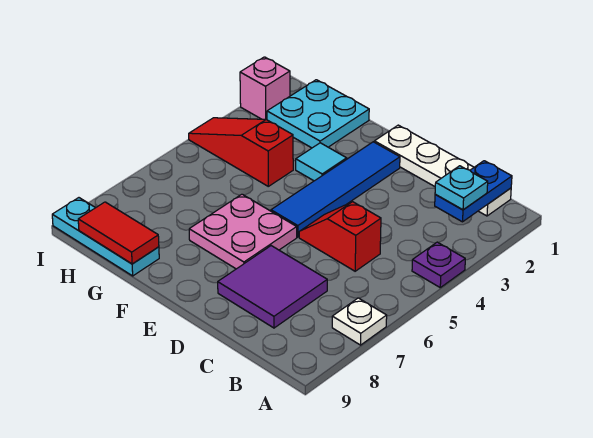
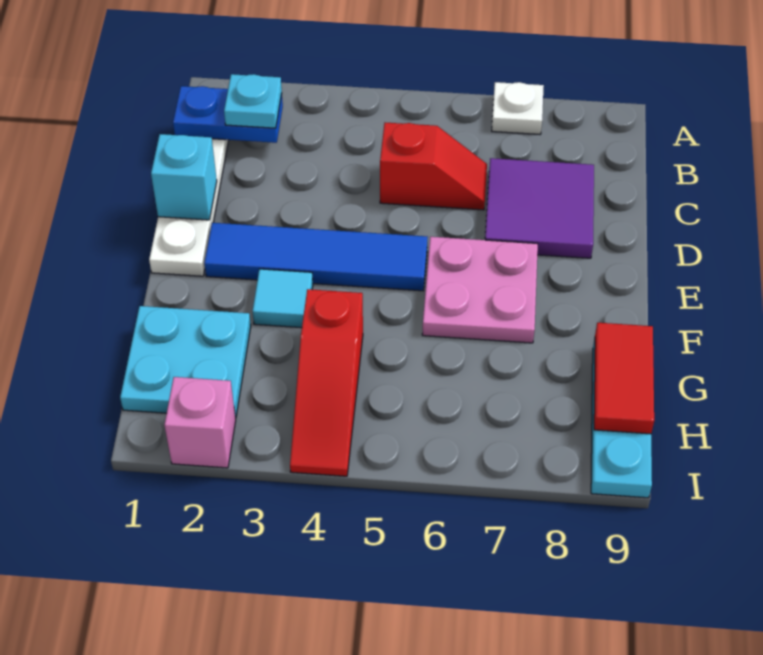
purple plate A4 level 1 -> none
red slope C5:D5 level 1 top C -> red slope C5:C6 level 1 top 5
none -> cyan brick D1 level 2

